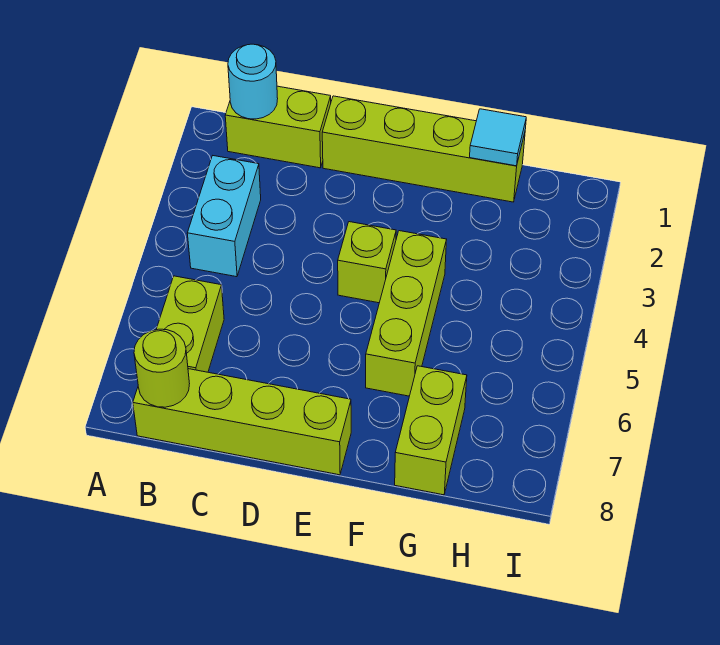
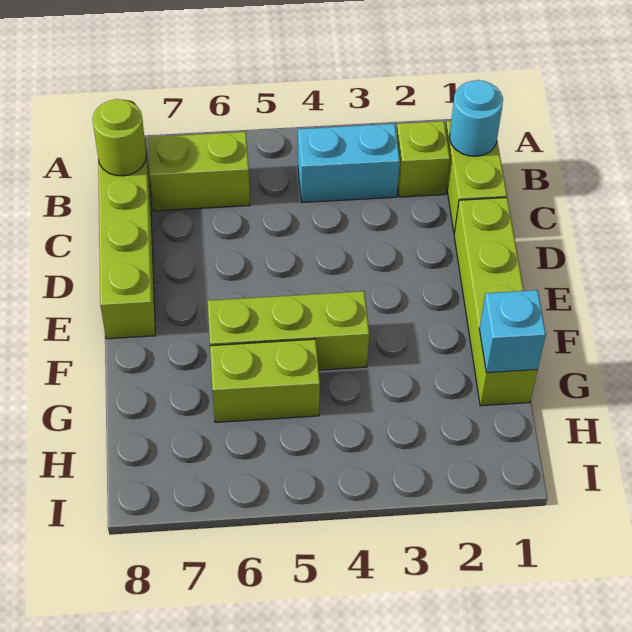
lime brick E4 level 1 -> lime brick B2 level 1
cyan tile G1 level 2 -> cyan brick G1 level 2
lime brick G7:G8 level 1 -> lime brick G5:G6 level 1

